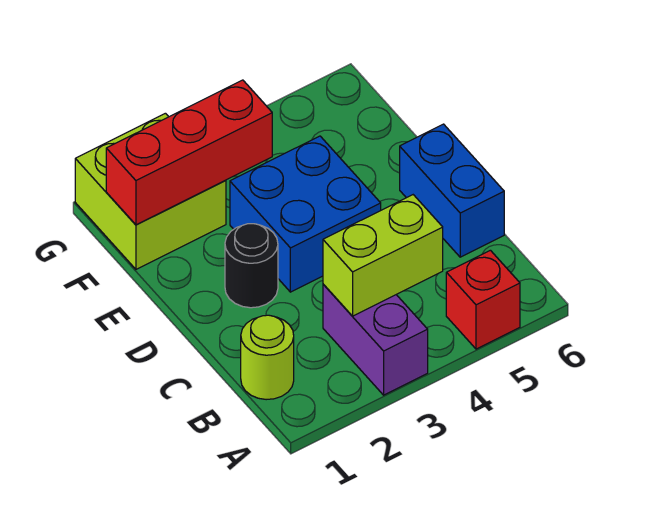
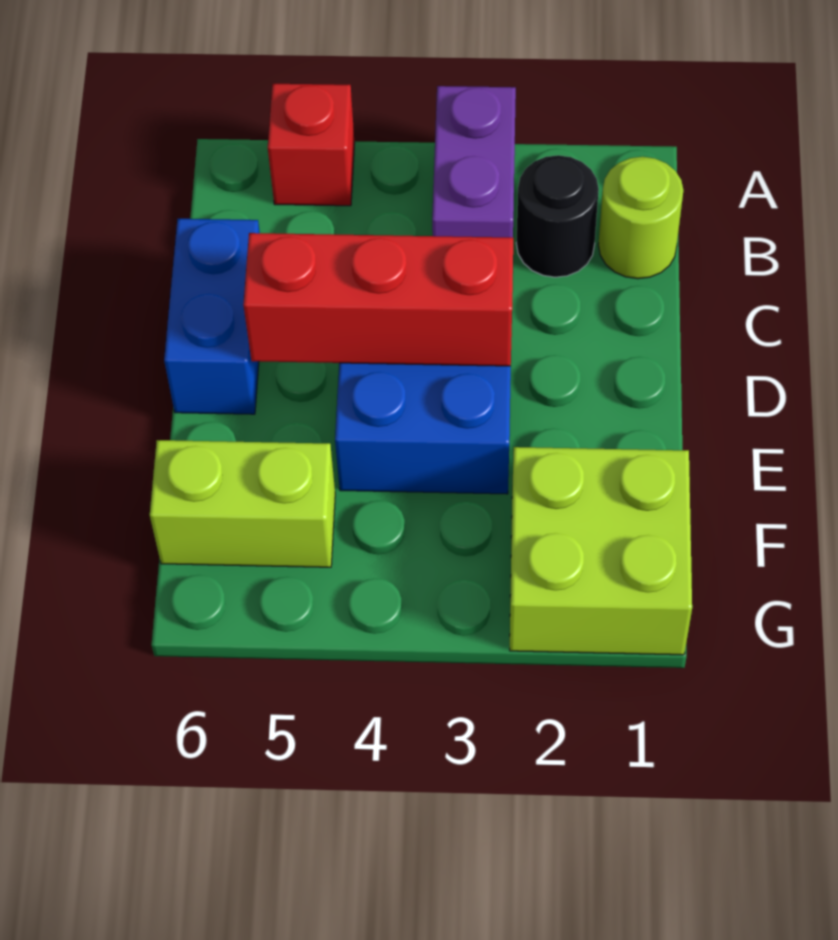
lime brick B3:B4 level 2 -> lime brick F5:F6 level 1
black round brick D2 level 1 -> black round brick B2 level 1
red brick F1:F3 level 2 -> red brick D3:D5 level 2

